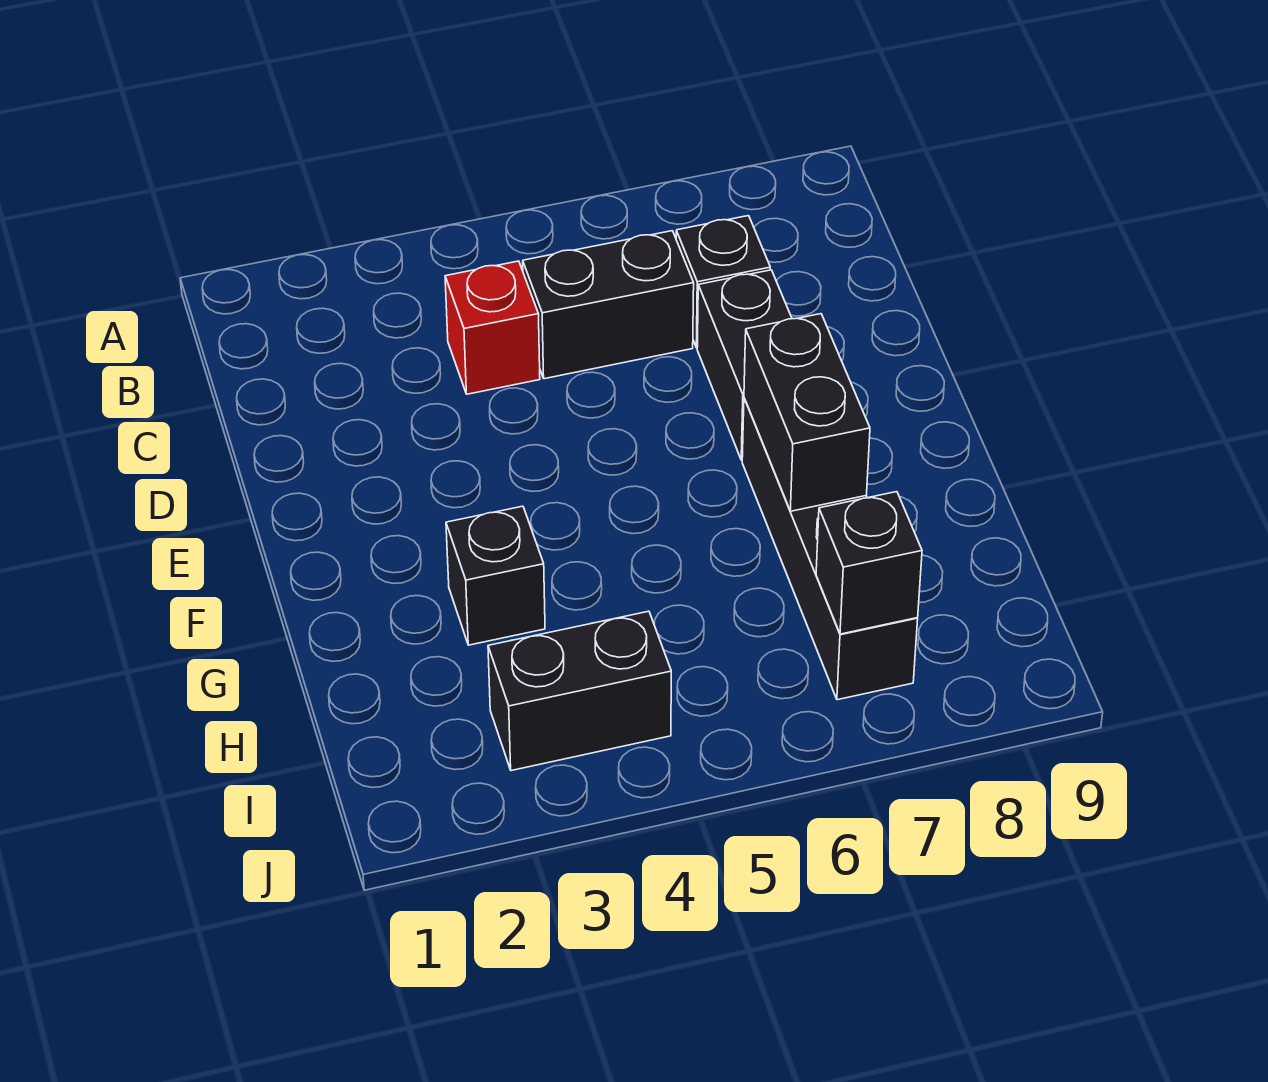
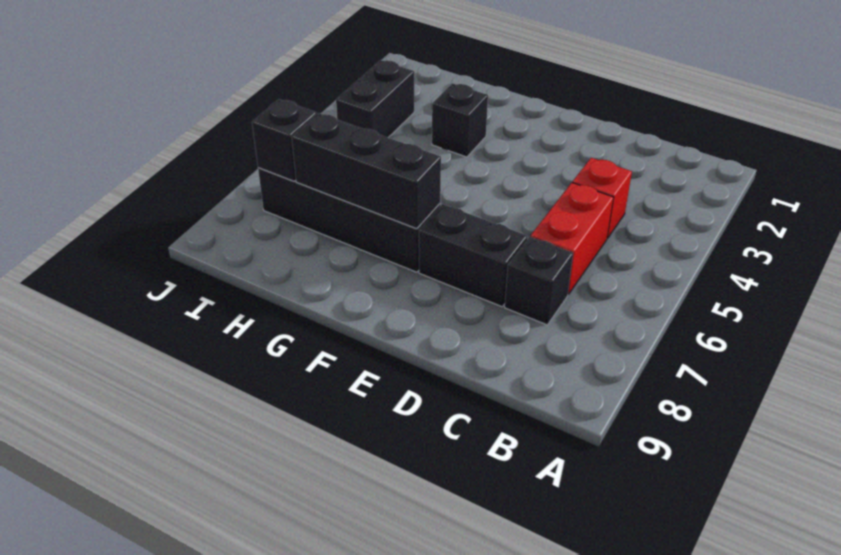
black brick C5:C6 level 1 -> red brick C5:C6 level 1
black brick F7:G7 level 2 -> black brick F7:H7 level 2

